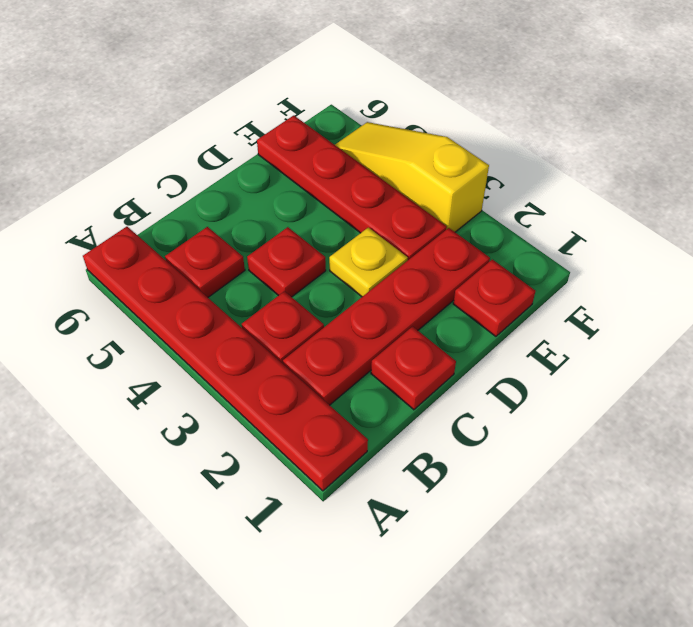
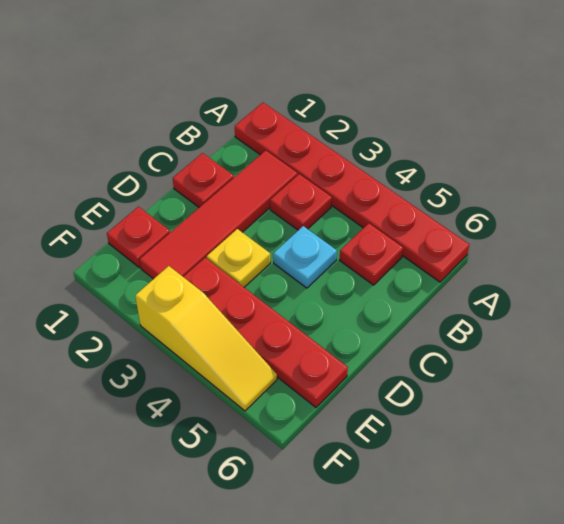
red plate B2:E2 level 1 -> red tile B2:E2 level 1
red plate C4 level 1 -> cyan plate C4 level 1

